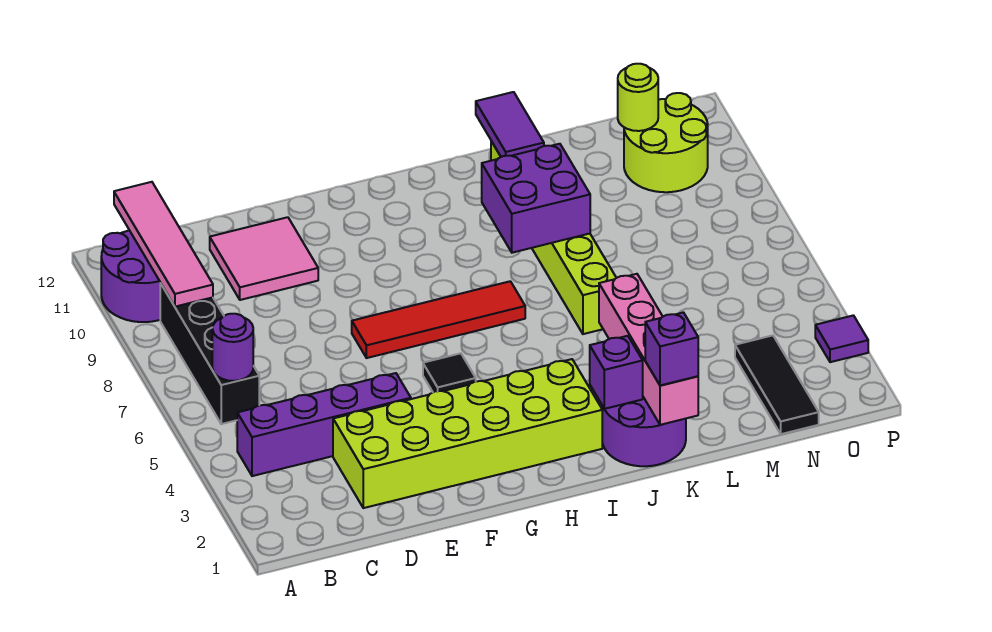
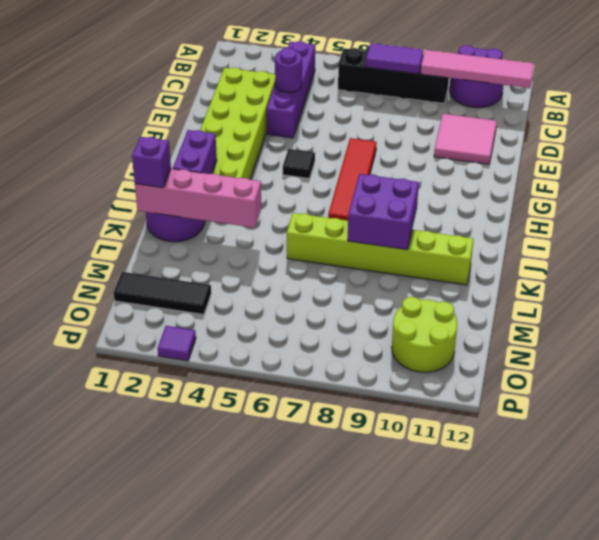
purple round brick B6 level 2 -> purple round brick D4 level 2
purple brick J2 level 2 -> purple brick I2:J2 level 2
purple tile K11:K12 level 2 -> purple tile B7:B8 level 2
lime round brick N11 level 2 -> none

